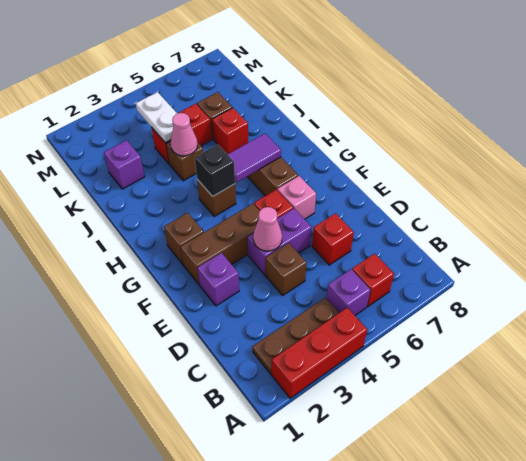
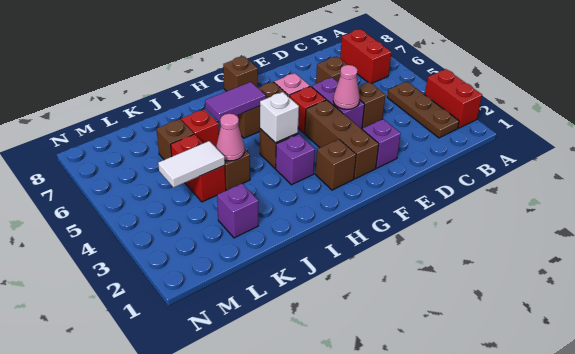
red brick A2:A4 level 1 -> red brick A2:A3 level 1
purple brick B5 level 1 -> purple brick H3 level 1
red brick B6 level 1 -> red brick B6:B7 level 1
red brick D6 level 1 -> brown brick D6 level 1
none -> brown brick G8 level 1
black brick H4 level 2 -> white brick H4 level 2
purple tile H5:H6 level 2 -> purple tile H6:I6 level 2
white plate K4:L4 level 2 -> white tile K4:L4 level 2

